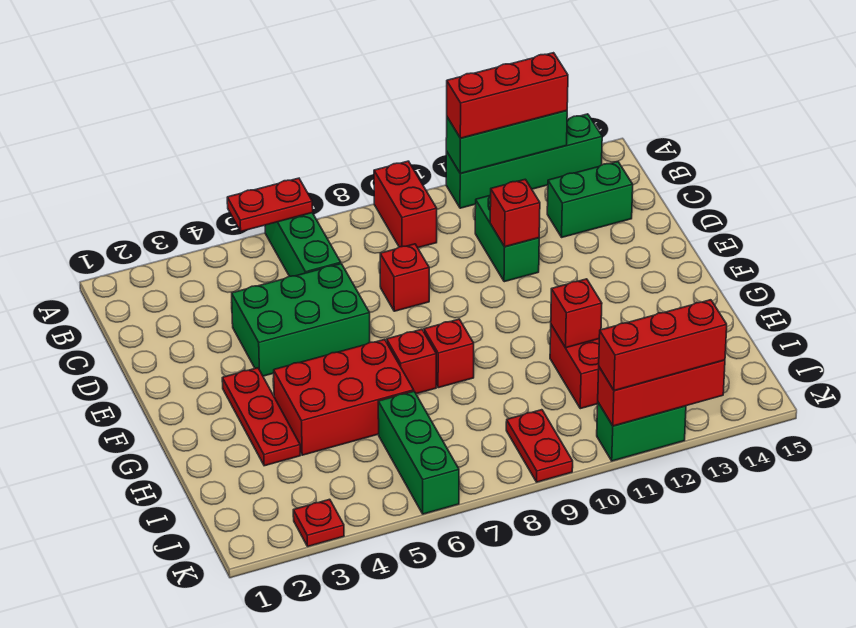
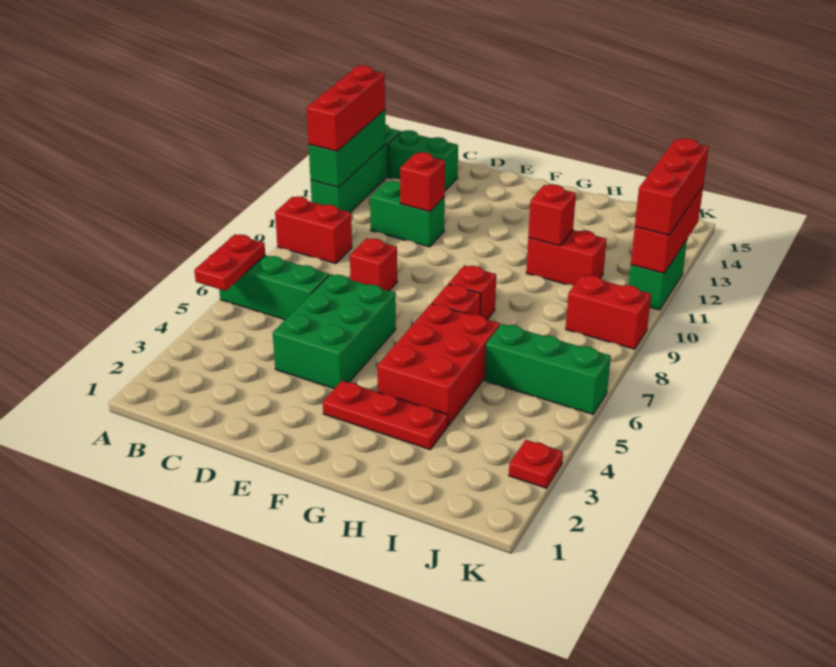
green brick C13:C14 level 1 -> green brick B14:C14 level 1
red plate J9:K9 level 1 -> red brick J9:K9 level 1

